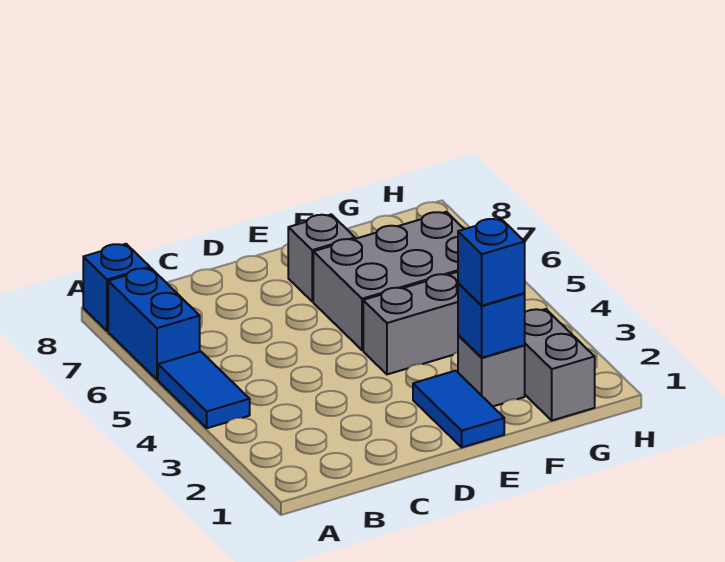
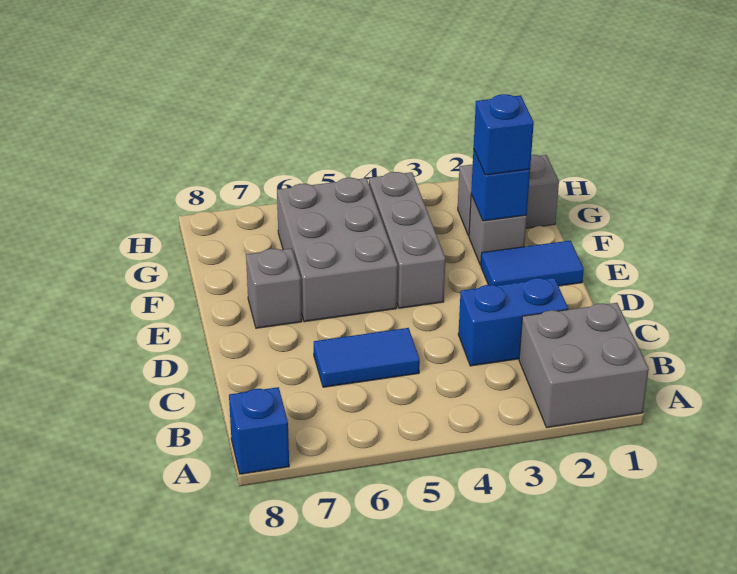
none -> grey brick A1:B2 level 1
blue tile A4:A5 level 1 -> blue tile C5:C6 level 1
blue brick A6:A7 level 1 -> blue brick C2:C3 level 1

